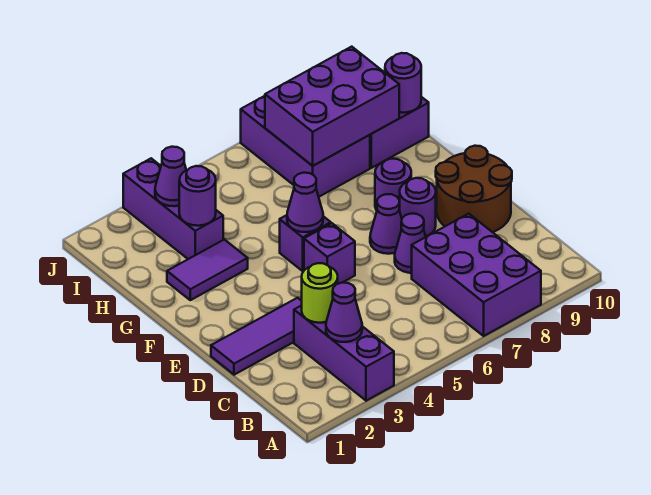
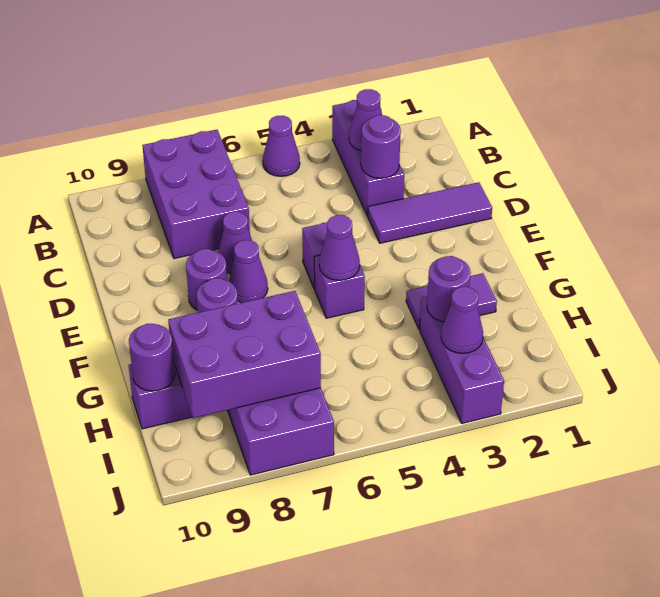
none -> purple cone A5 level 1
lime round brick C3 level 2 -> purple round brick C3 level 2
brown round brick D9:E10 level 1 -> none

